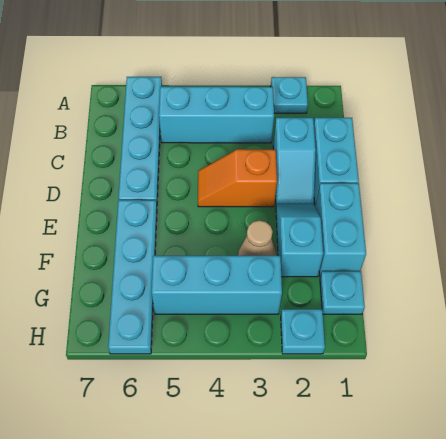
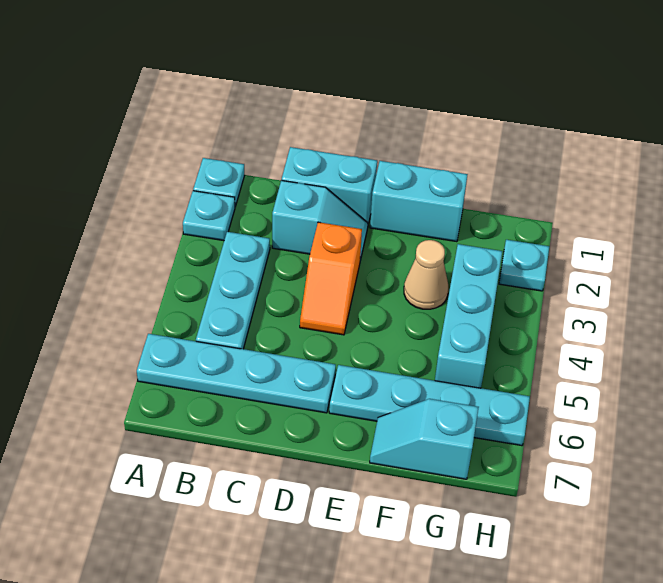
cyan brick B3:B5 level 1 -> cyan plate B3:B5 level 1
cyan slope E2:F2 level 1 top F -> cyan slope F7:G7 level 1 top G
cyan plate G1 level 1 -> cyan plate A1 level 1

